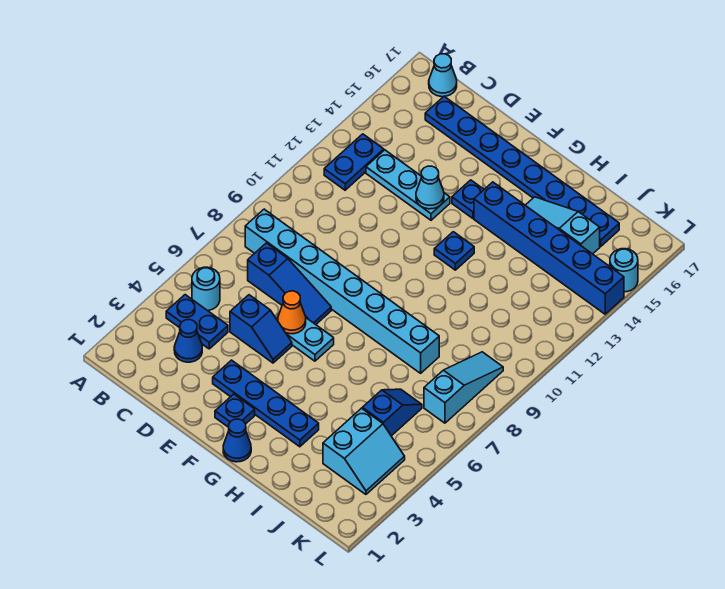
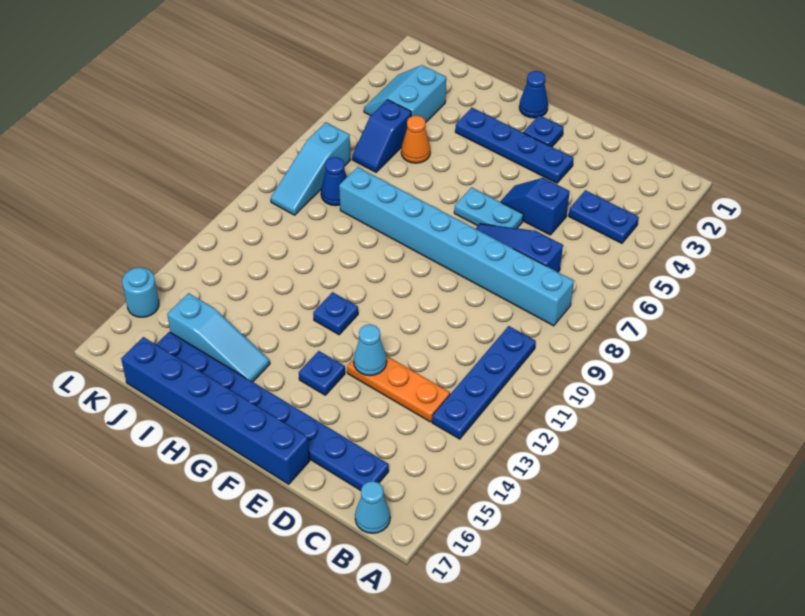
cyan round brick B5 level 1 -> none
blue plate B12:B13 level 1 -> blue plate B10:B13 level 1
blue cone C3 level 1 -> blue cone J8 level 1
cyan plate C13:E13 level 1 -> orange plate C13:E13 level 1
orange cone E6 level 2 -> orange cone I5 level 1
blue brick G14:L14 level 1 -> blue brick E17:J17 level 1

